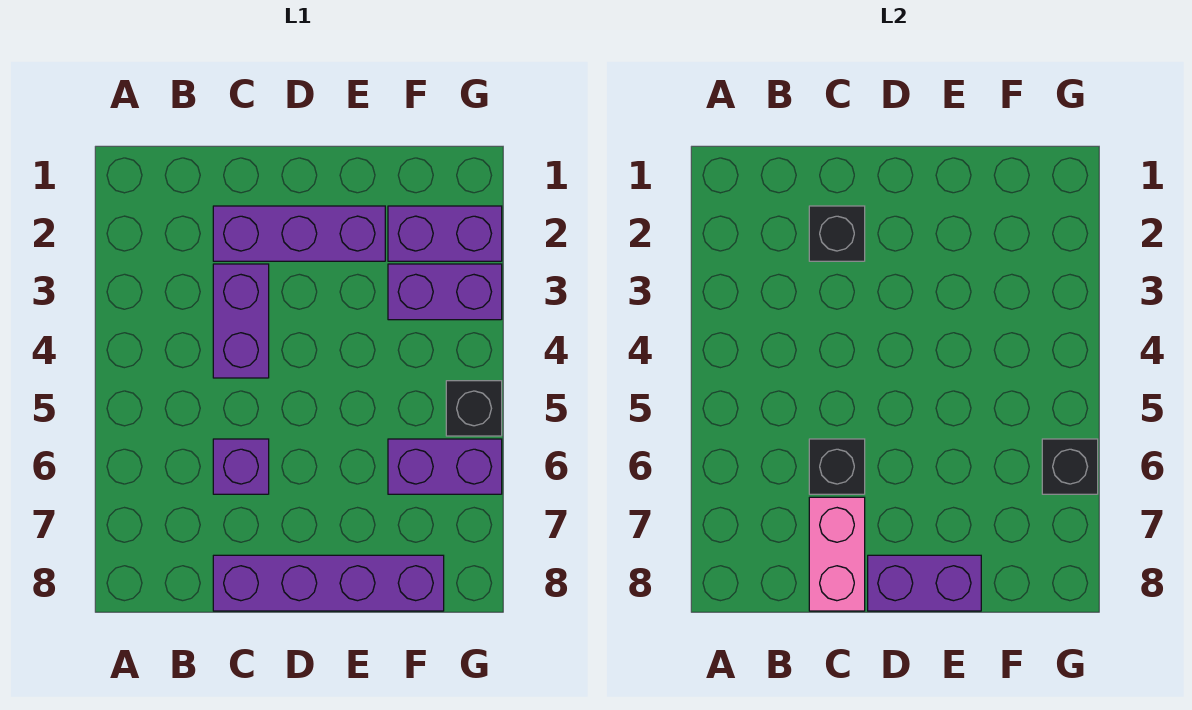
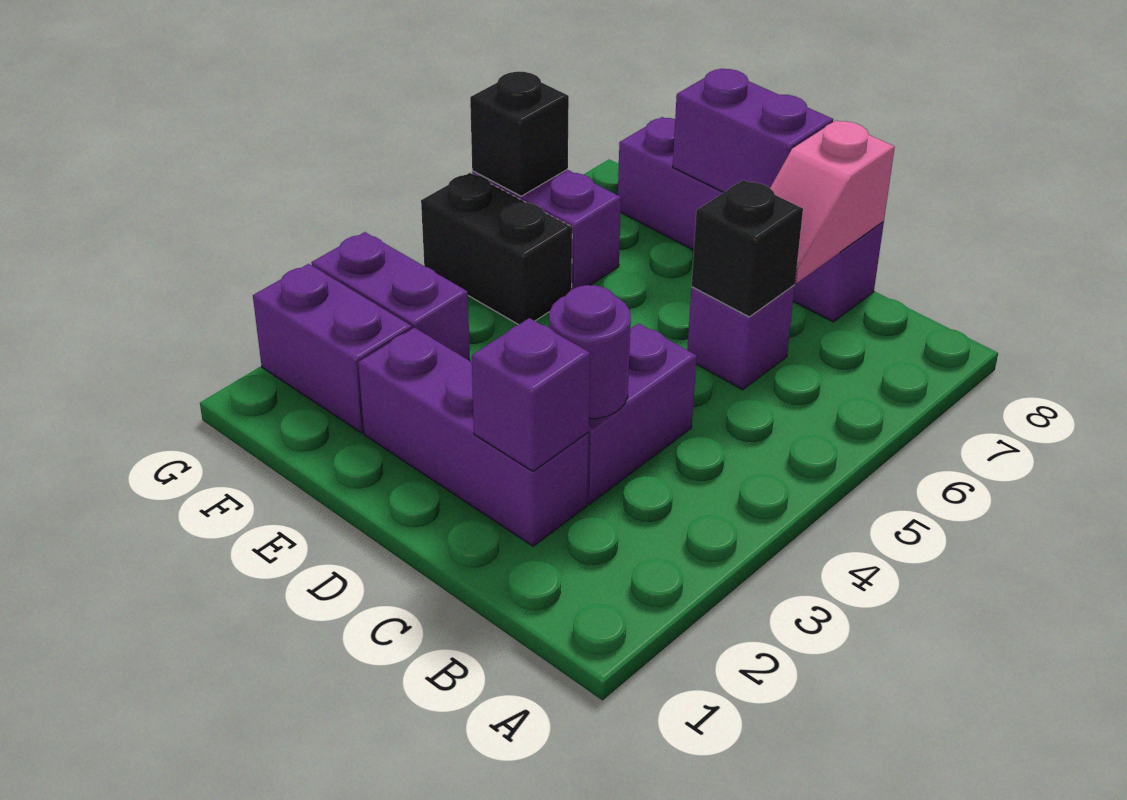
black brick C2 level 2 -> purple brick C2 level 2
none -> purple round brick C3 level 2
pink brick C7:C8 level 2 -> pink slope C7:C8 level 2 top 8
black brick G5 level 1 -> black brick F5:G5 level 1

